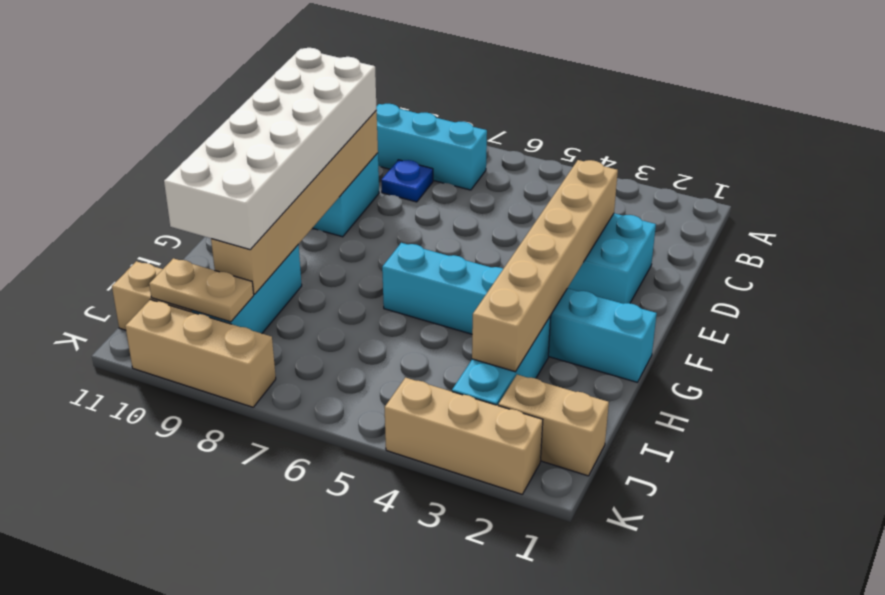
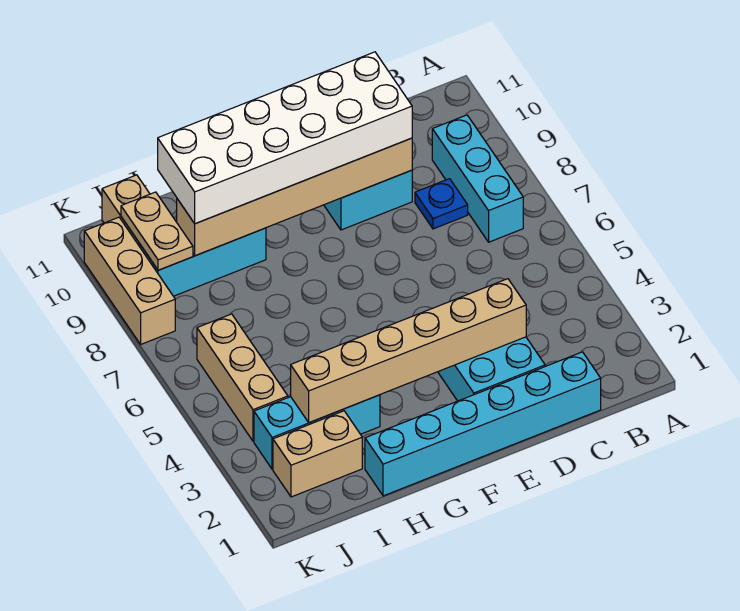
cyan brick G1:G6 level 1 -> cyan brick C1:H1 level 1
tan brick J1:J2 level 1 -> tan brick I2:J2 level 1
tan brick K2:K4 level 1 -> tan brick J4:J6 level 1

